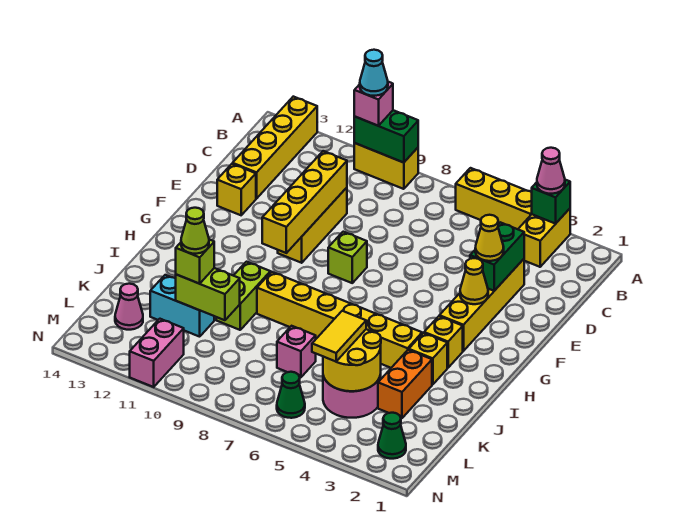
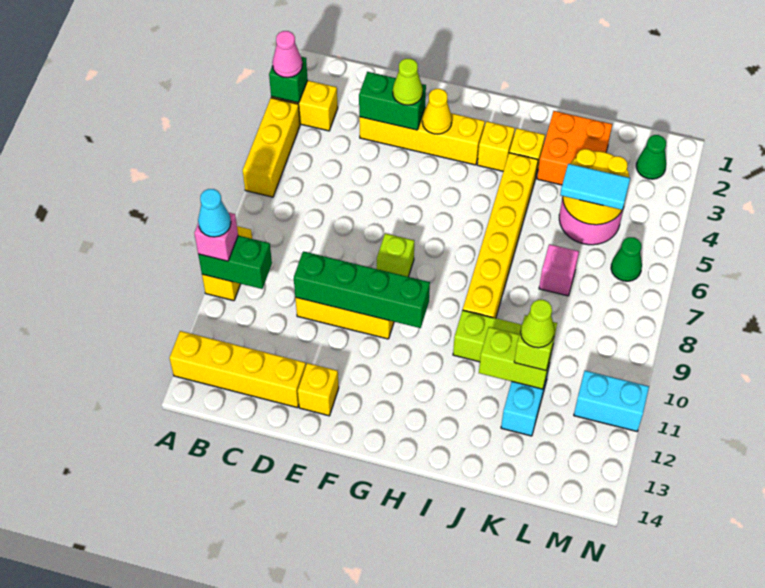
green brick A9:A10 level 2 -> green brick A10:B10 level 2
yellow brick D10:G10 level 2 -> green brick D10:G10 level 2
yellow cone E3 level 3 -> lime cone E3 level 3
orange brick J3:K3 level 1 -> orange brick J2:K3 level 1
yellow tile K5:L5 level 3 -> cyan tile K5:L5 level 3
lime brick K10:K11 level 2 -> lime brick J11:K11 level 2
pink cone L13 level 1 -> none
pink brick M11:N11 level 1 -> cyan brick M11:N11 level 1

